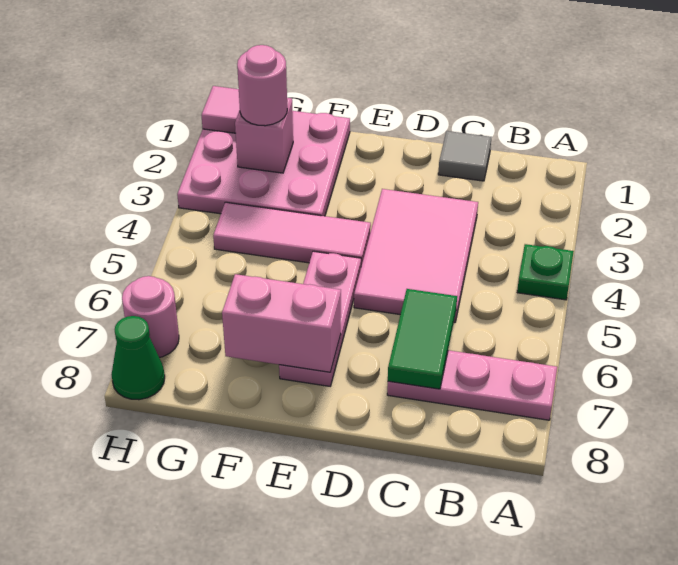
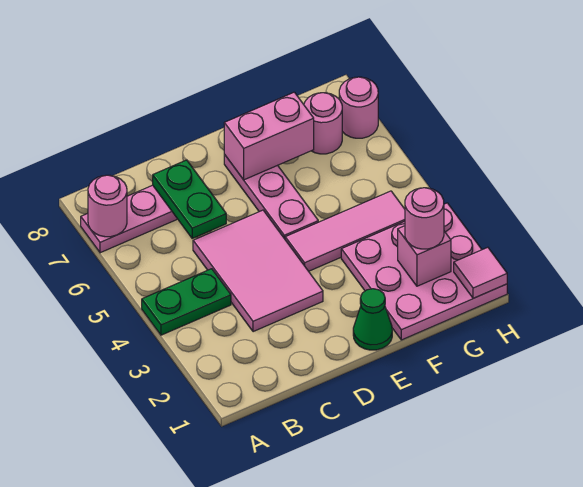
green plate A4 level 1 -> green plate A4:B4 level 1
none -> pink round brick A7 level 2
grey tile C1 level 1 -> none
green tile C6:C7 level 2 -> green plate C6:C7 level 2
none -> pink round brick G7 level 1
green cone H8 level 1 -> green cone E1 level 1

